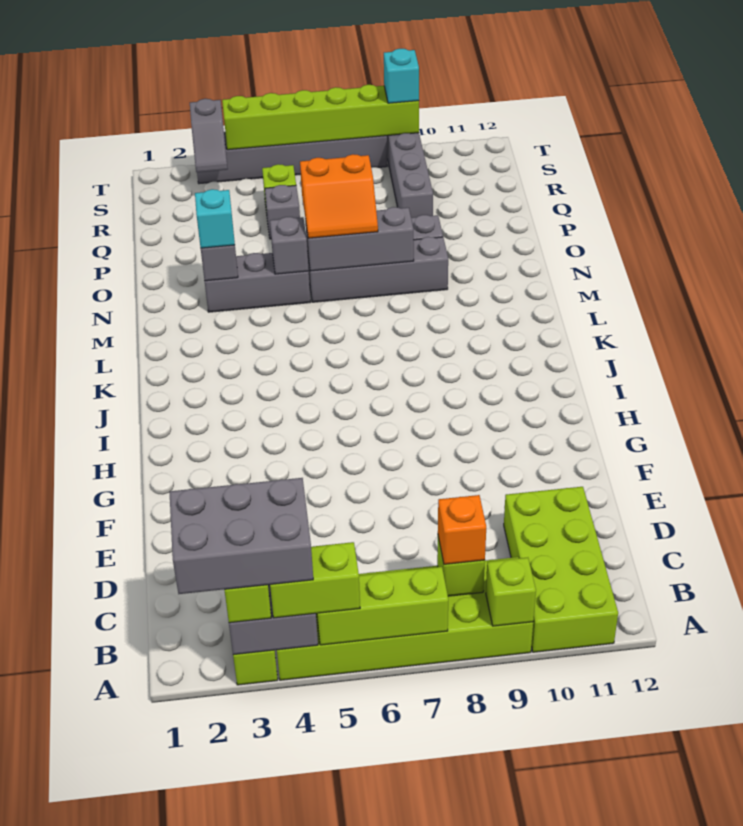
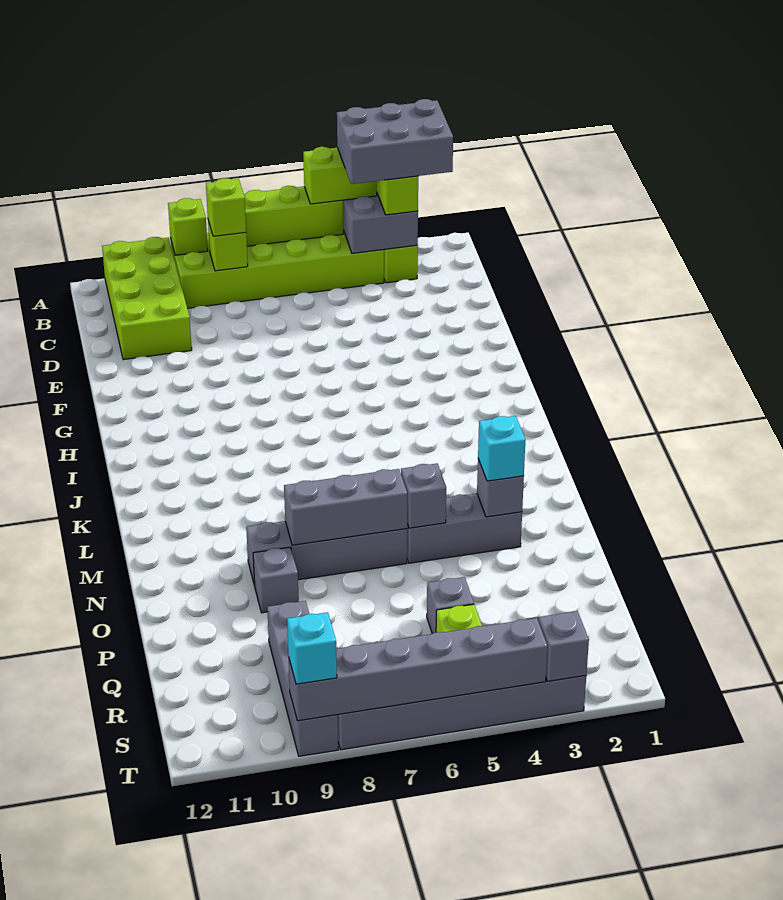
orange brick B8 level 3 -> lime brick B8 level 3
orange slope N6:O7 level 3 top O -> none
lime brick T4:T9 level 2 -> grey brick T4:T9 level 2

